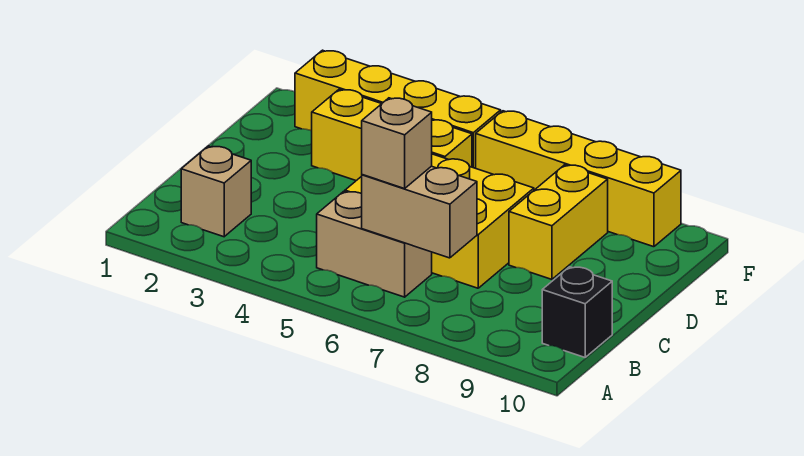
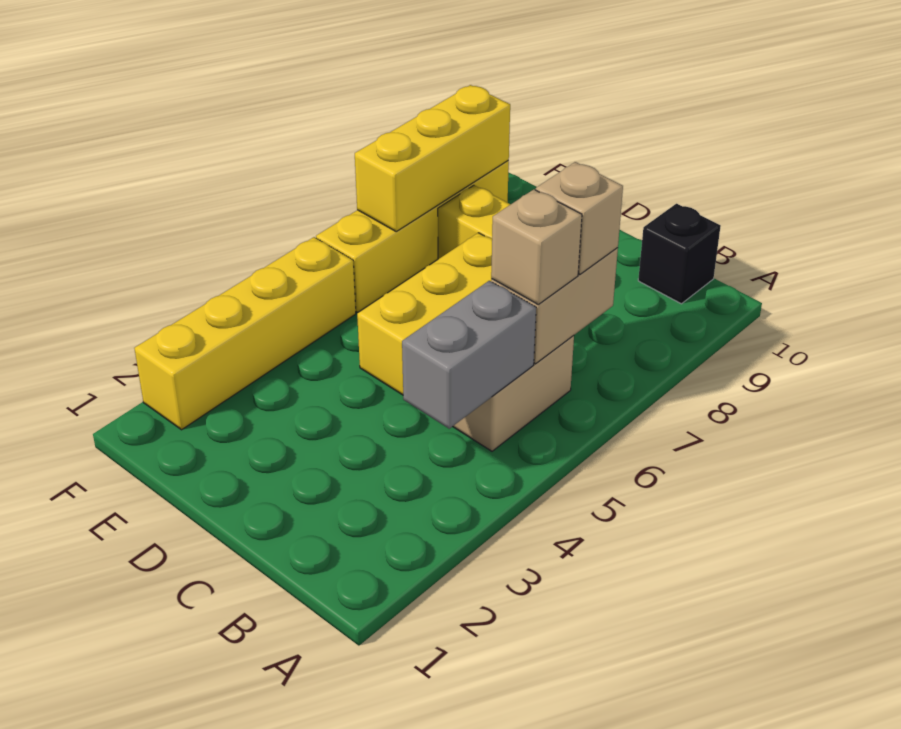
tan brick B2 level 1 -> tan brick B7 level 3
none -> grey brick B4:B5 level 2
yellow brick E3:E5 level 1 -> yellow brick F7:F9 level 2

